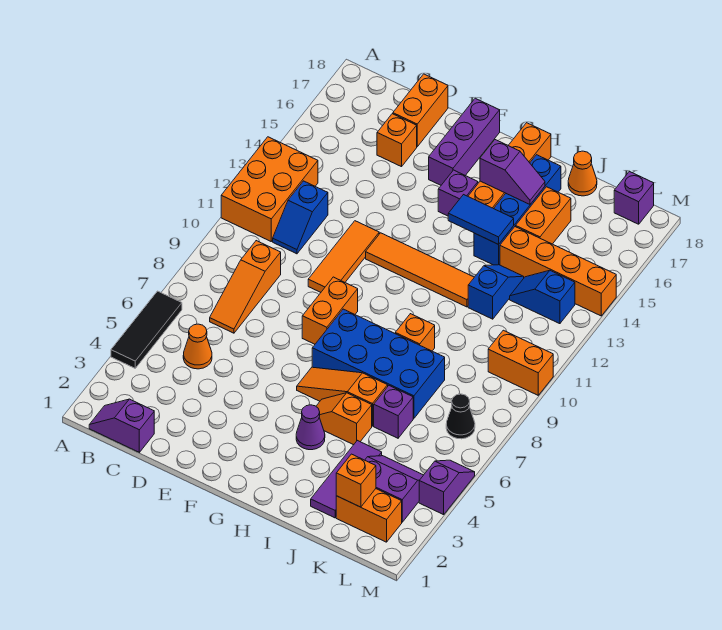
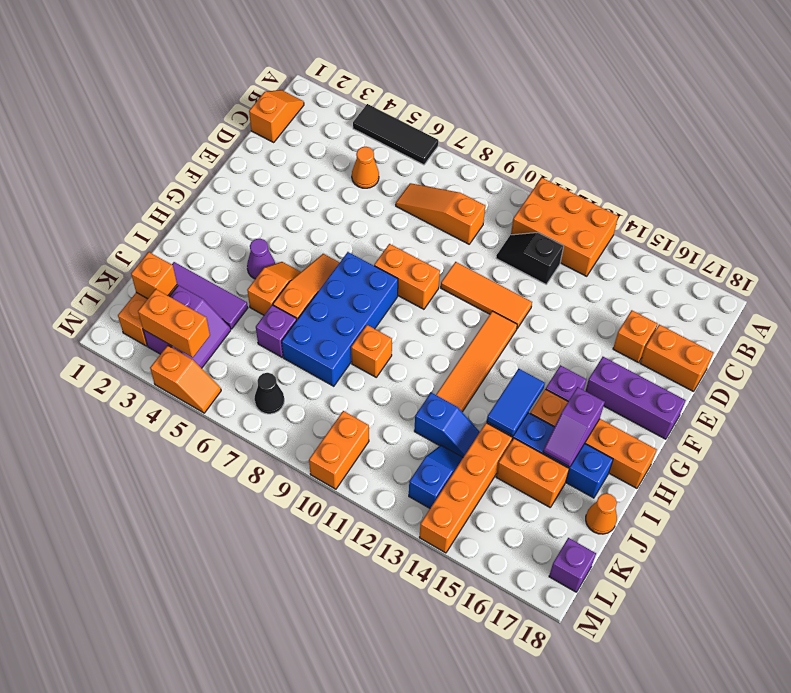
purple slope B1:C1 level 1 top C -> orange slope B1:C1 level 1 top C
blue slope C11:C12 level 1 top 12 -> black slope C11:C12 level 1 top 12
none -> orange brick L3:L4 level 2
purple slope M4:M5 level 1 top 4 -> orange slope M4:M5 level 1 top 4

